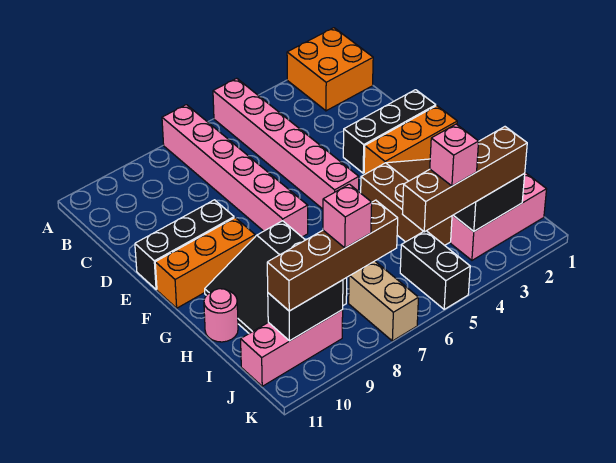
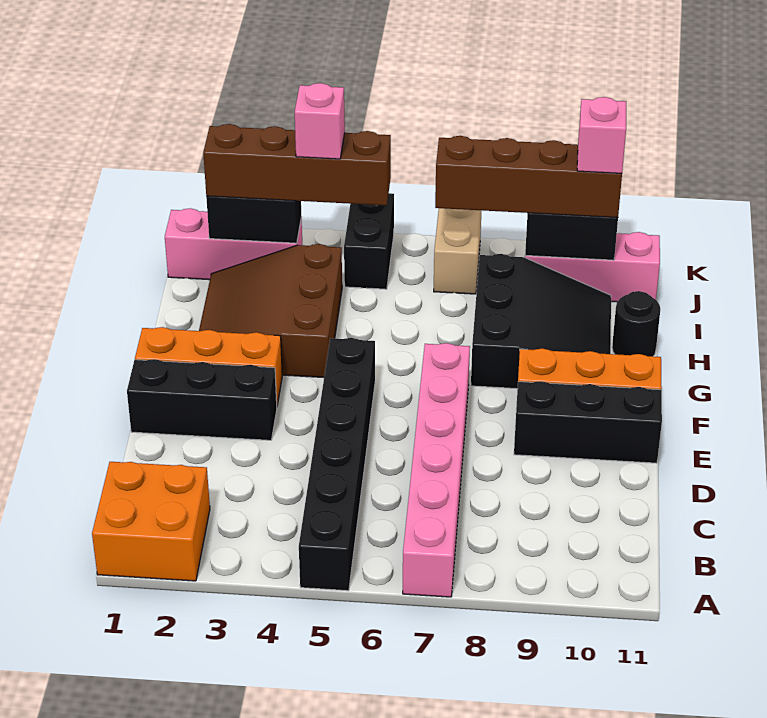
pink brick A5:F5 level 1 -> black brick A5:F5 level 1
pink round brick H11 level 1 -> black round brick H11 level 1
pink brick J8 level 4 -> pink brick J10 level 4

